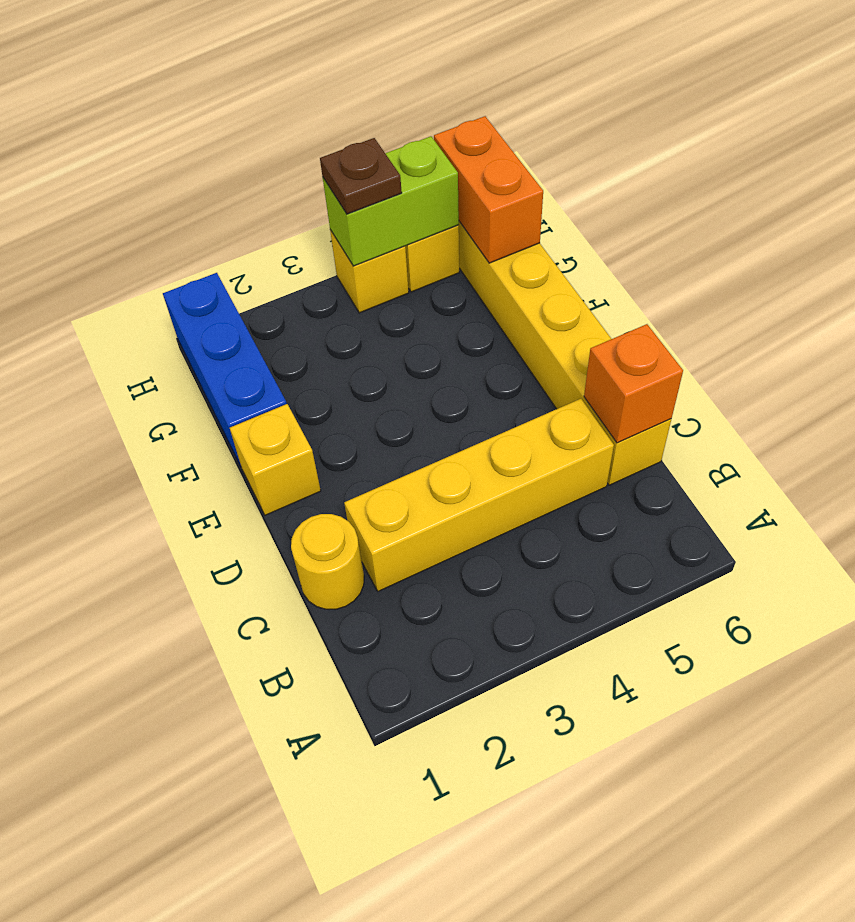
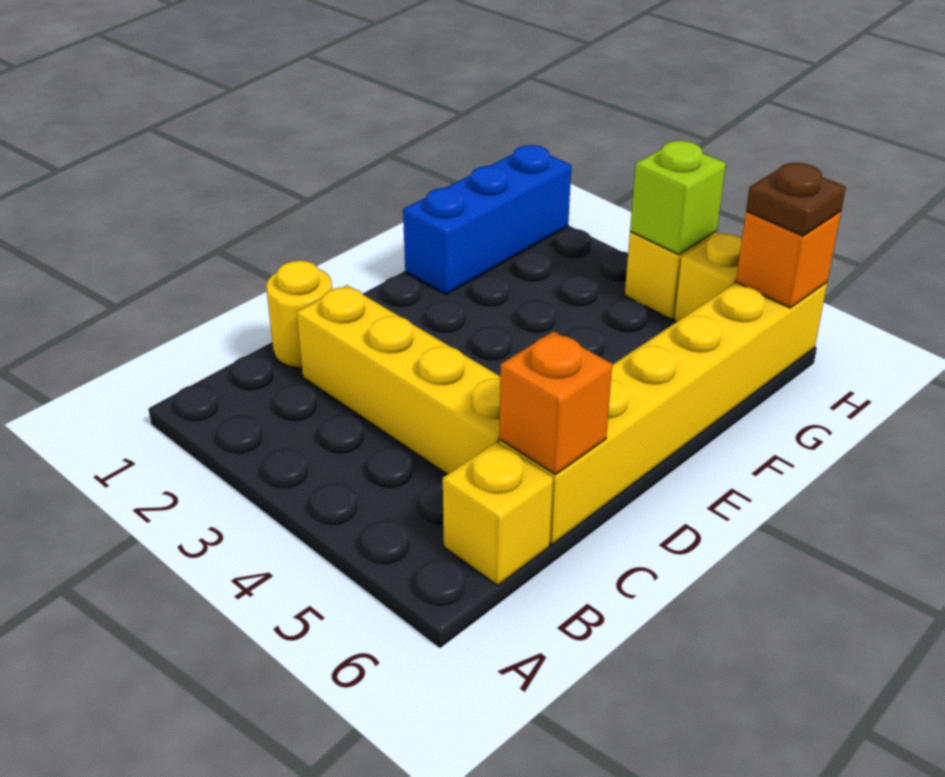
yellow brick E1 level 1 -> yellow brick B6 level 1
orange brick G6:H6 level 2 -> orange brick H6 level 2
lime brick H4:H5 level 2 -> lime brick H4 level 2
brown plate H4 level 3 -> brown plate H6 level 3

